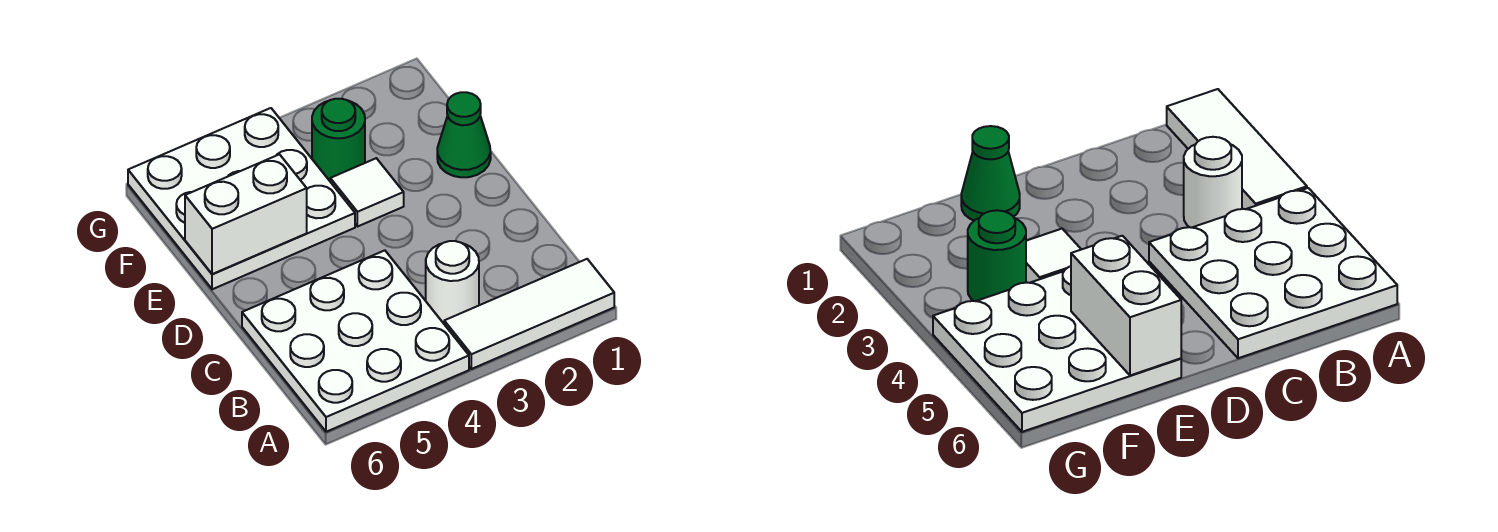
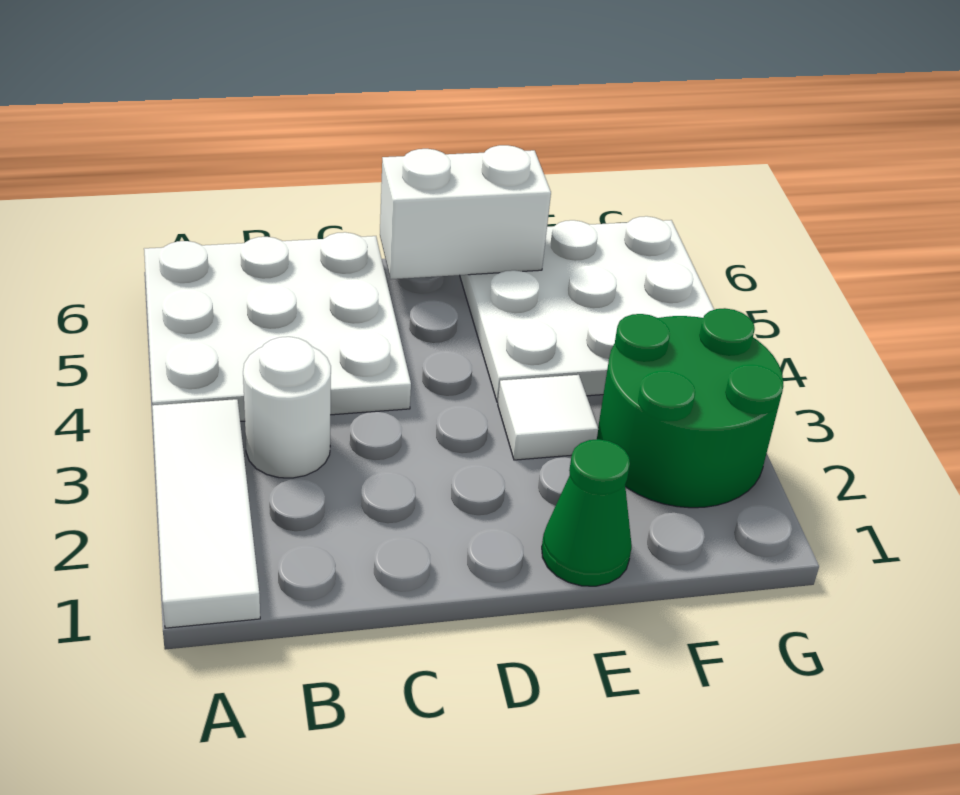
white brick E5:E6 level 2 -> white brick D6:E6 level 2
green round brick F3 level 1 -> green round brick F2:G3 level 1

